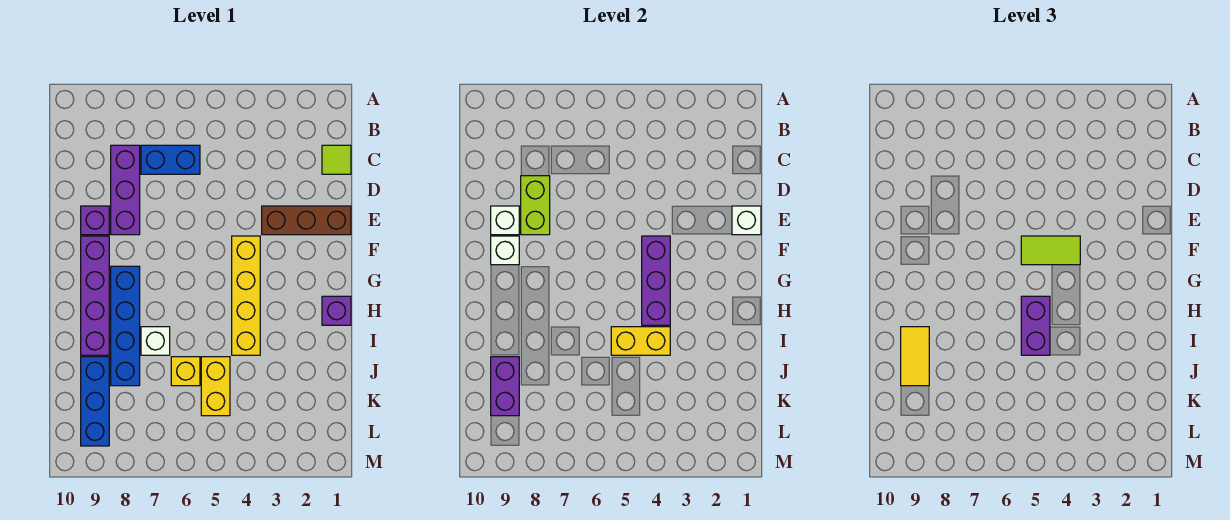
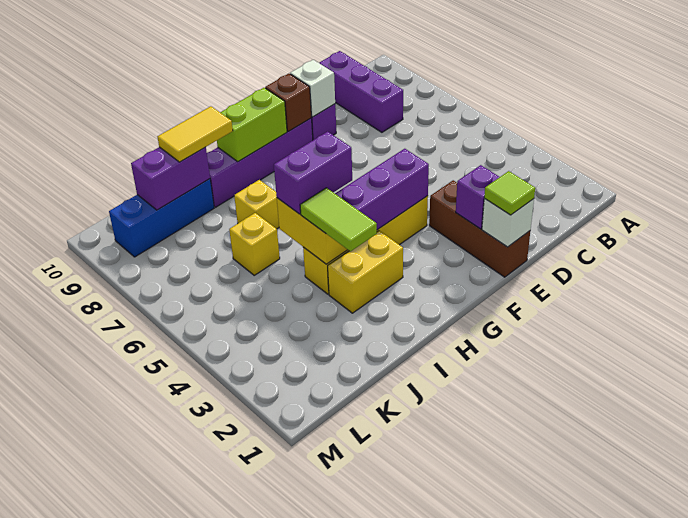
lime tile C1 level 1 -> lime tile E1 level 3
blue brick C6:C7 level 1 -> none
purple brick C8:E8 level 1 -> purple brick C8:C10 level 1
lime brick D8:E8 level 2 -> lime brick G9:H9 level 2
lime tile F4:F5 level 3 -> lime tile I3:I4 level 3
white brick F9 level 2 -> brown brick F9 level 2
blue brick G8:J8 level 1 -> none
purple brick H1 level 1 -> purple brick E2 level 2
white brick I7 level 1 -> yellow brick I7 level 1
yellow brick J5:K5 level 1 -> yellow brick H3:I3 level 1

